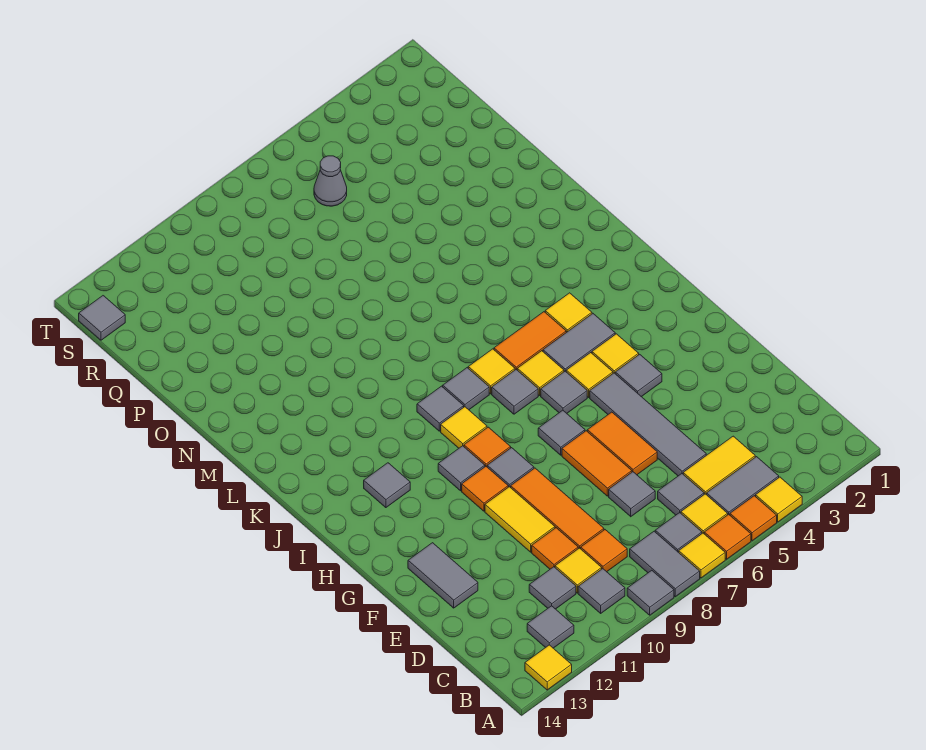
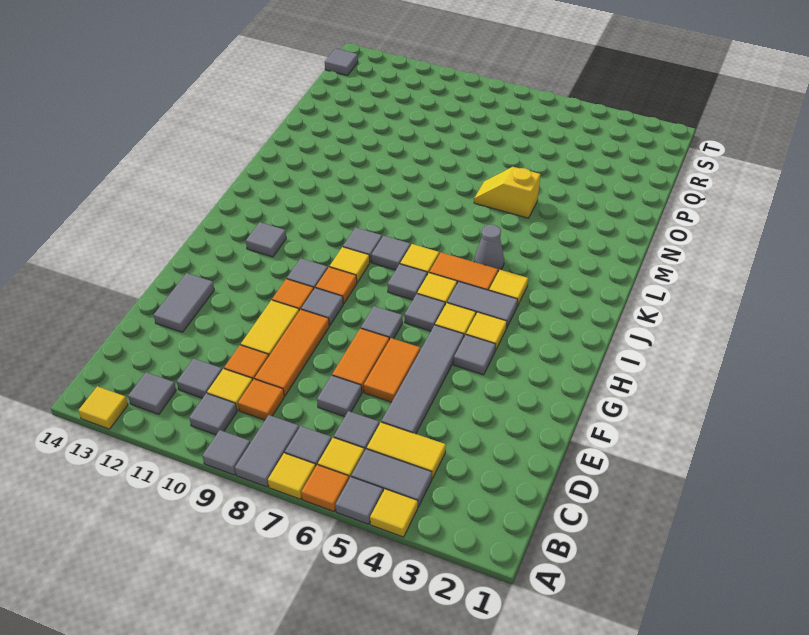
orange tile A5 level 1 -> grey tile A5 level 1
none -> yellow slope N5:N6 level 1 top 5
grey cone R6 level 1 -> grey cone K5 level 1

